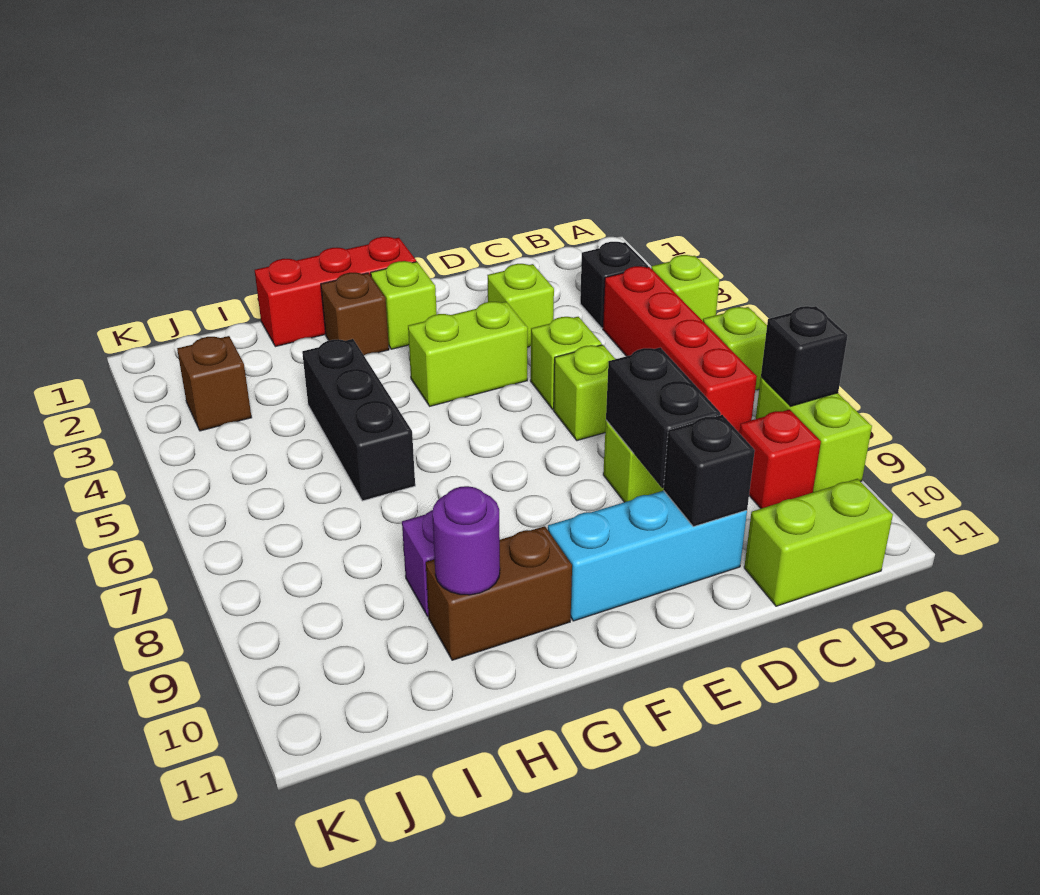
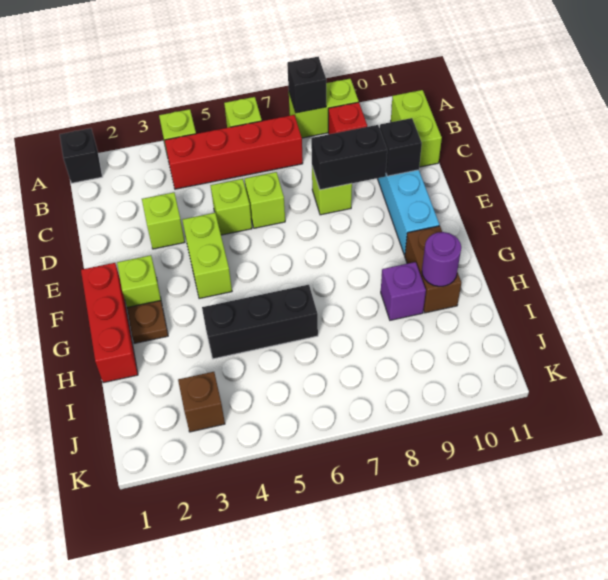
black brick B3 level 1 -> black brick A1 level 1
brown brick G2 level 1 -> brown plate G2 level 1

